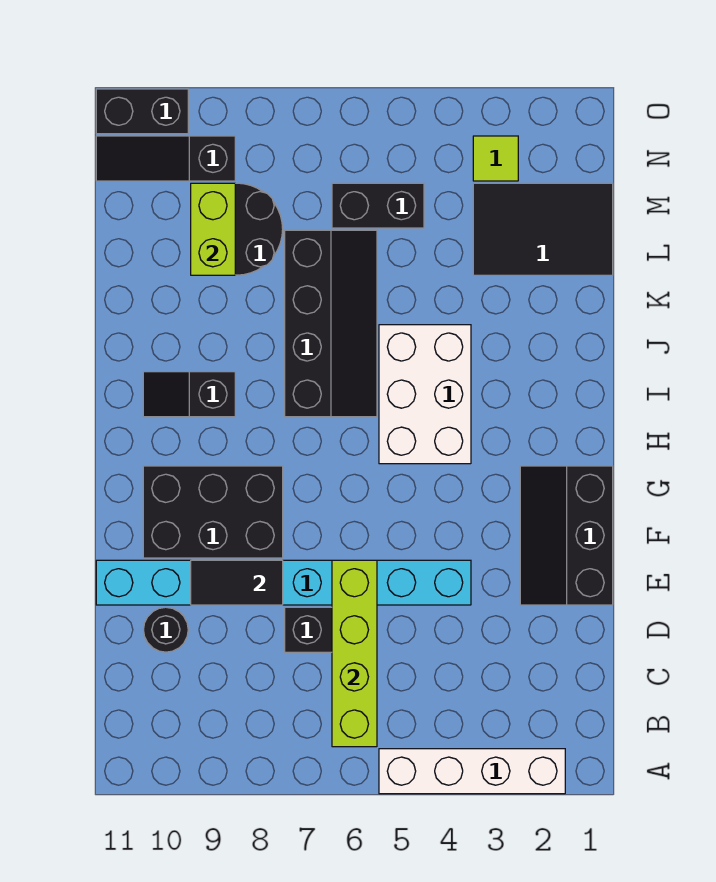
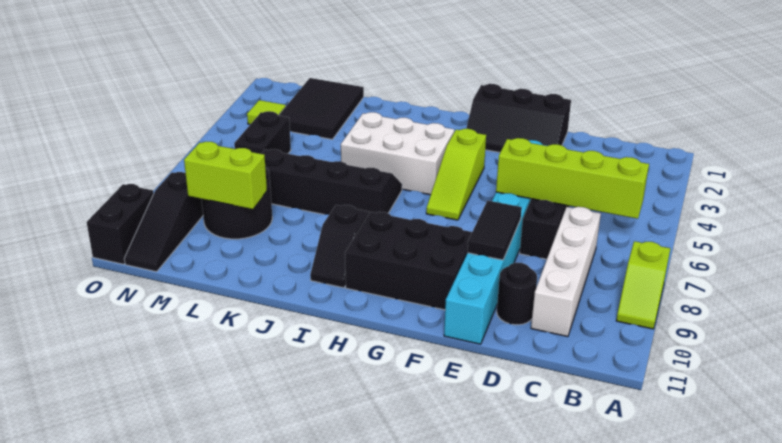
white brick A2:A5 level 1 -> white brick C7:C10 level 1
none -> lime slope A8:A9 level 1 top 8
black brick F8:G10 level 1 -> black brick F9:H10 level 1
none -> lime slope G4:G6 level 1 top 4

